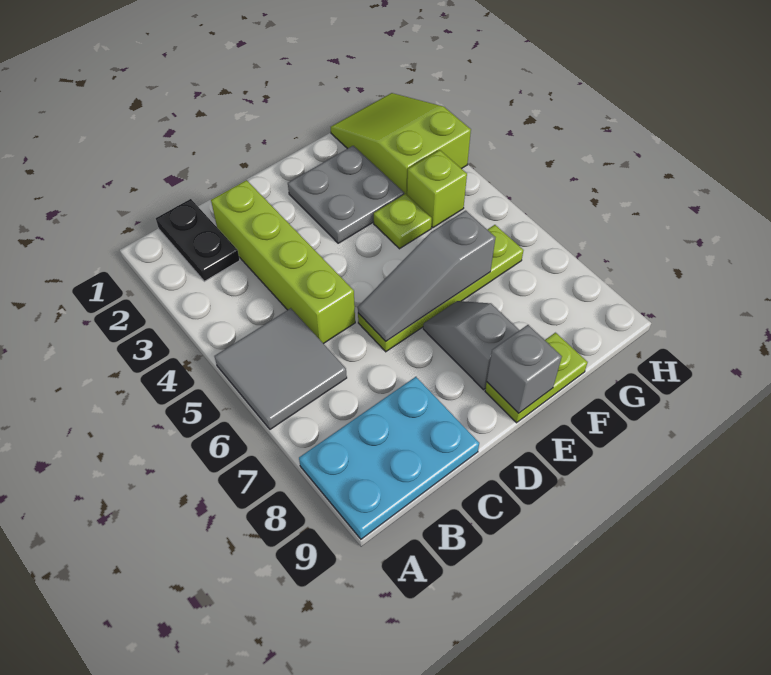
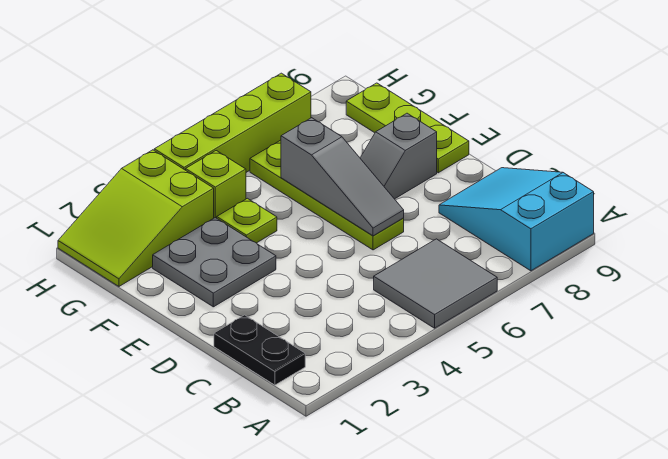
cyan plate A8:C9 level 1 -> cyan slope A8:C9 level 1 top A
black plate B1:B2 level 1 -> black plate B1:C1 level 1
lime brick C2:C5 level 1 -> lime brick H4:H7 level 1
lime plate E9:F9 level 1 -> lime plate E9:G9 level 1
grey brick E9 level 2 -> none

